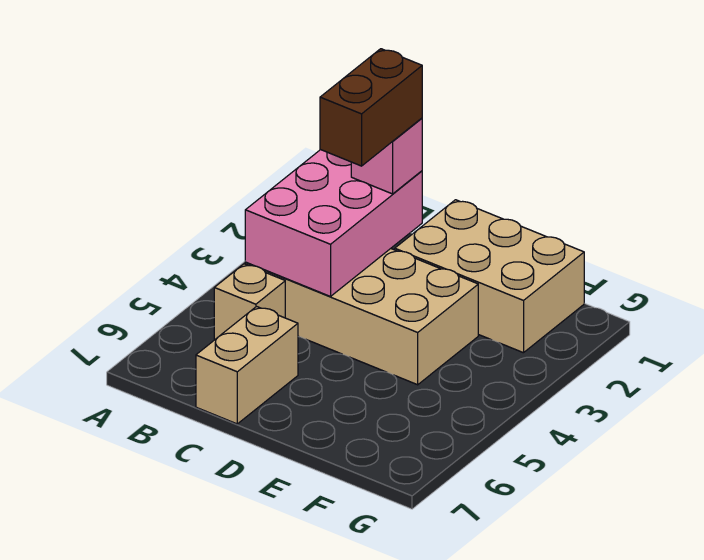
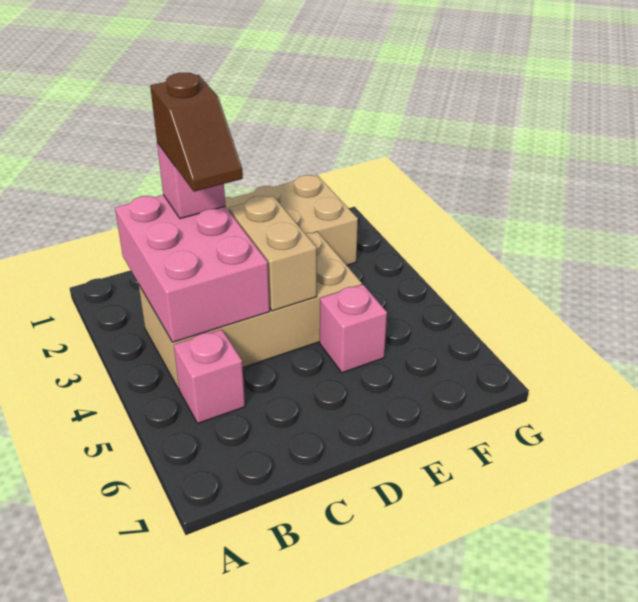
tan brick B5 level 1 -> pink brick B5 level 1
brown brick C2:C3 level 4 -> brown slope C2:C3 level 4 top 2
tan brick C6:C7 level 1 -> tan brick D3:D4 level 2
none -> pink brick E5 level 1

